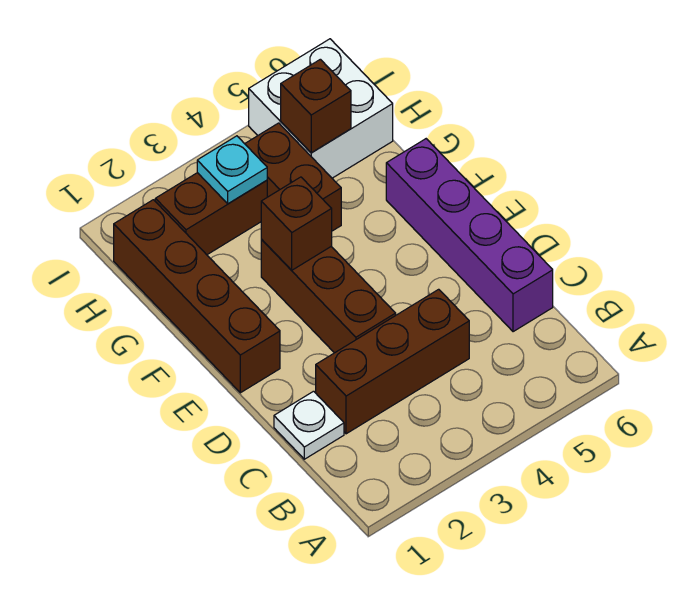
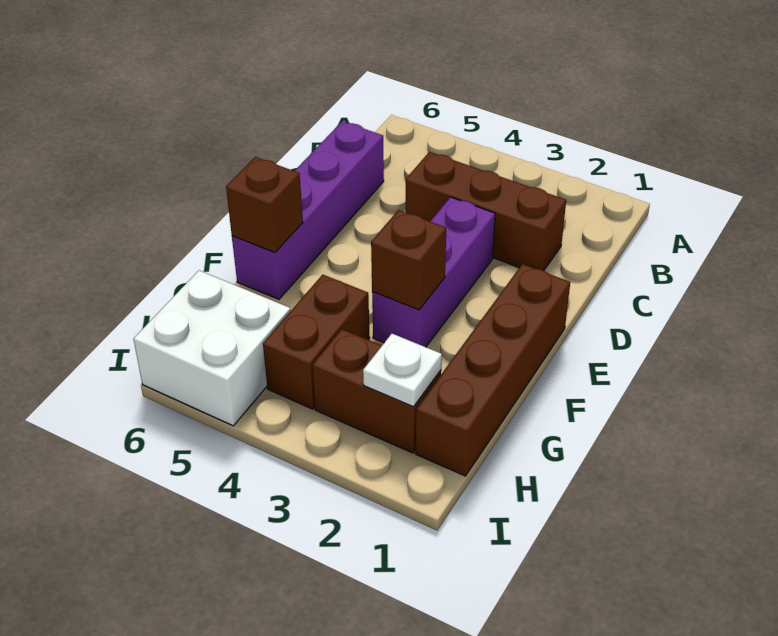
white plate C1 level 1 -> white plate H2 level 2
brown brick D3:F3 level 1 -> purple brick D3:F3 level 1
cyan plate H3 level 2 -> none
brown brick H5 level 2 -> brown brick F6 level 2

